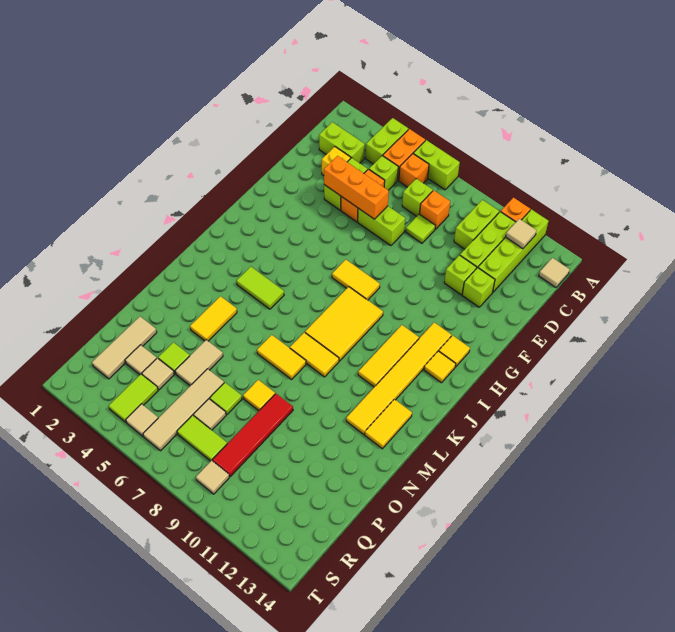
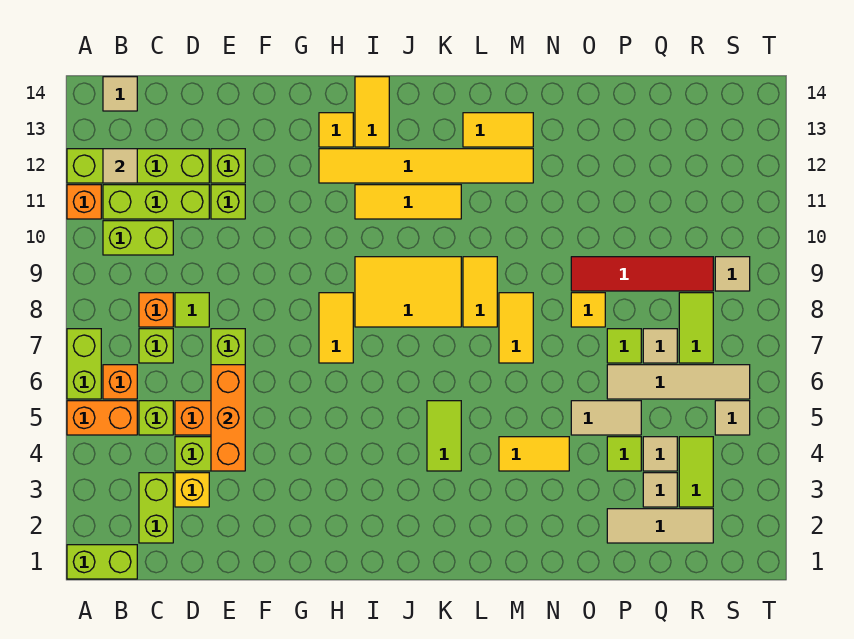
lime brick A4:B4 level 1 -> lime brick A1:B1 level 1
yellow tile I13 level 1 -> yellow tile I13:I14 level 1
lime tile R4:S4 level 1 -> lime tile R3:R4 level 1

